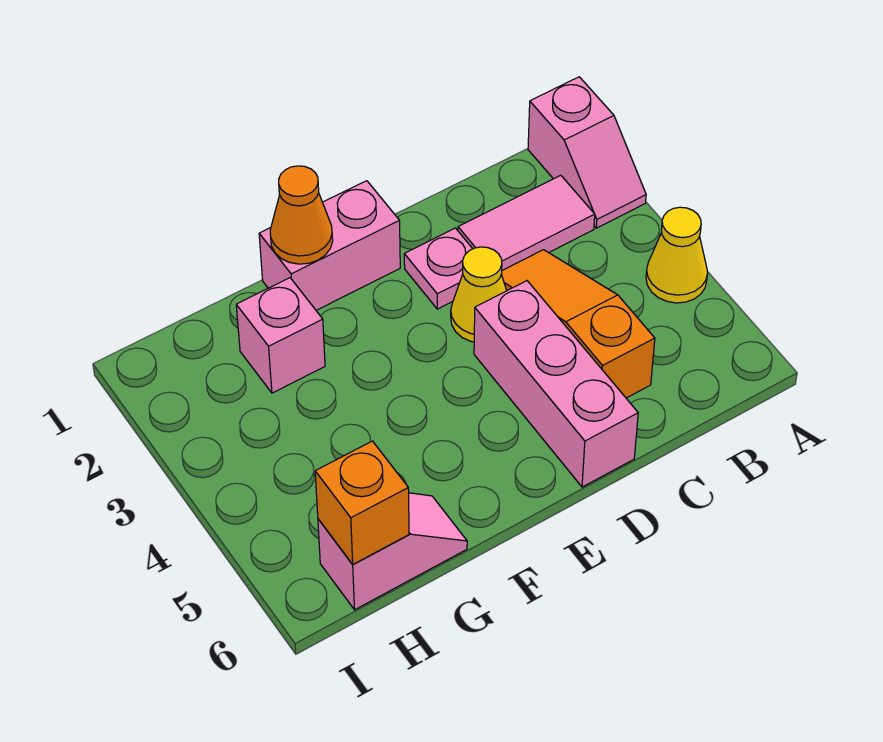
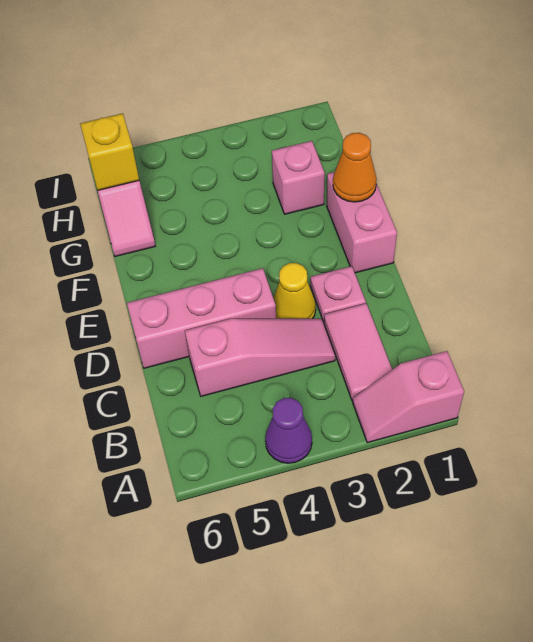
yellow cone A4 level 1 -> purple cone A4 level 1
orange slope C3:C5 level 1 top 5 -> pink slope C3:C5 level 1 top 5
orange brick H6 level 2 -> yellow brick H6 level 2

